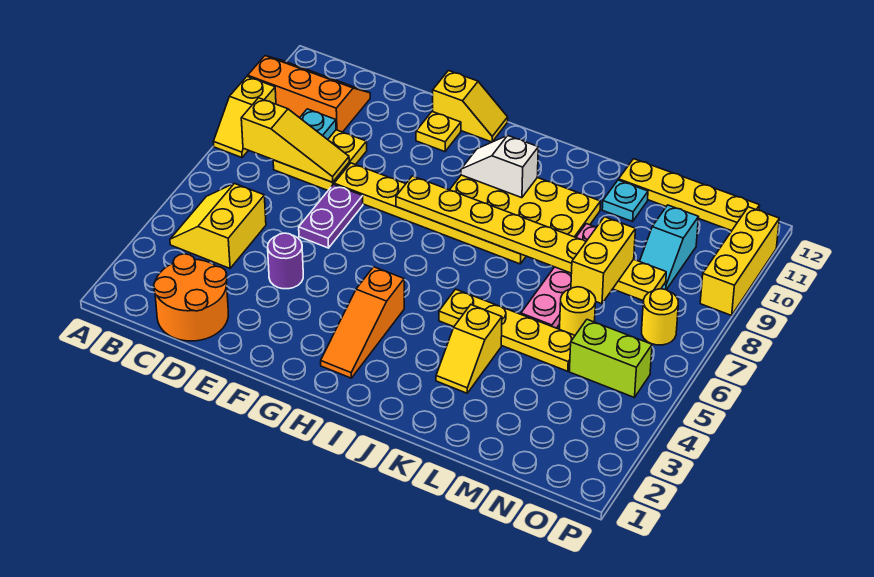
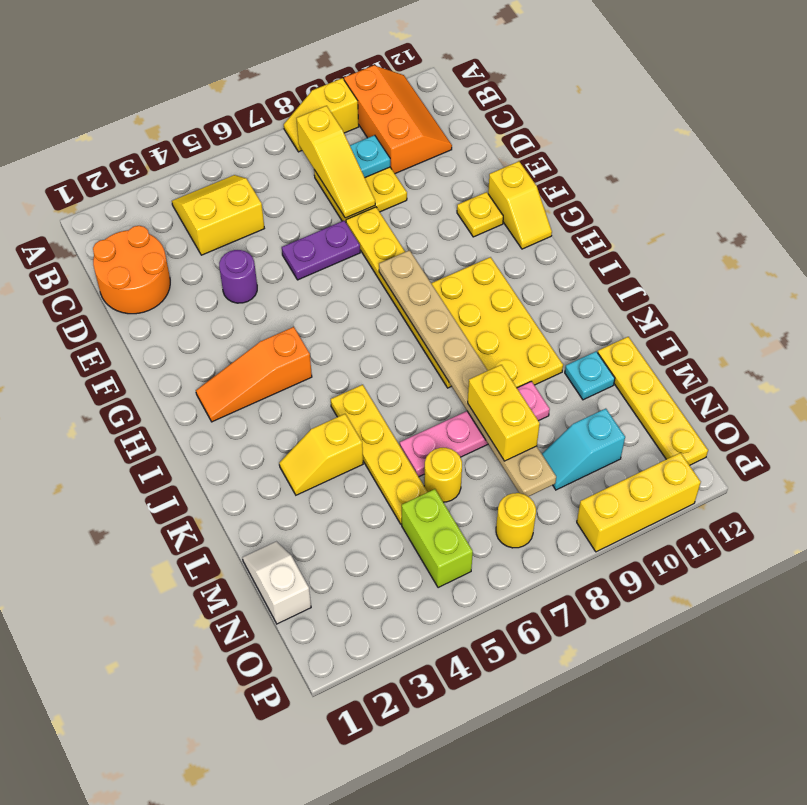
yellow plate G8:N8 level 2 -> tan plate G8:N8 level 2
white slope H10:I10 level 2 top I -> white slope M1:N1 level 1 top N
yellow brick M7:M8 level 3 -> yellow brick L8:M8 level 3

